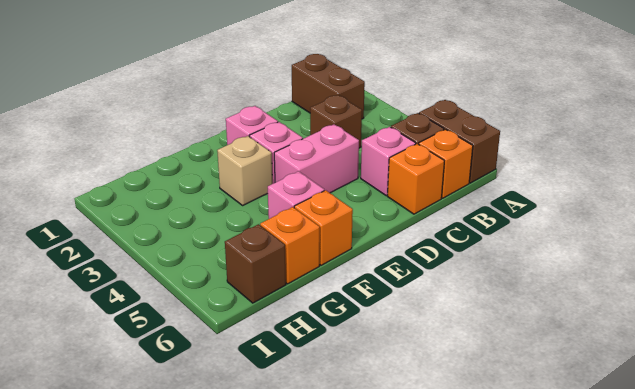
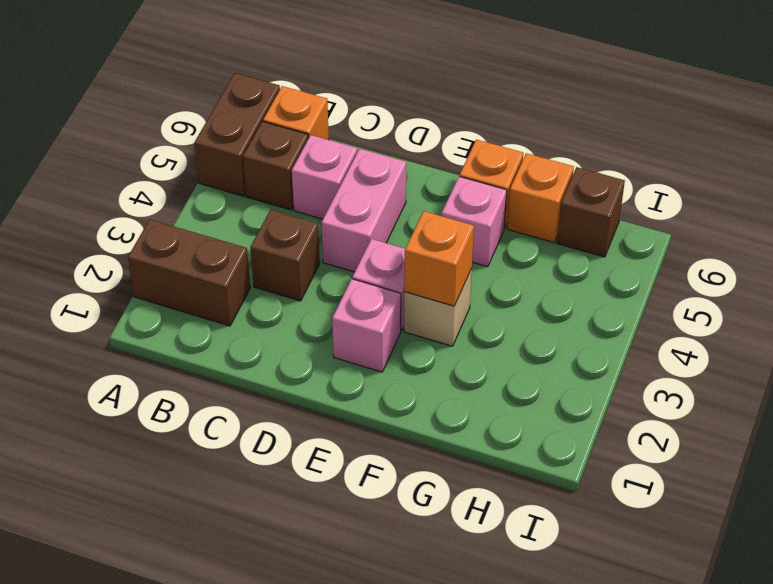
brown brick B1:B2 level 1 -> brown brick A2:B2 level 1
orange brick C6 level 1 -> orange brick F3 level 2
pink brick D4:E4 level 1 -> pink brick D4:D5 level 1

